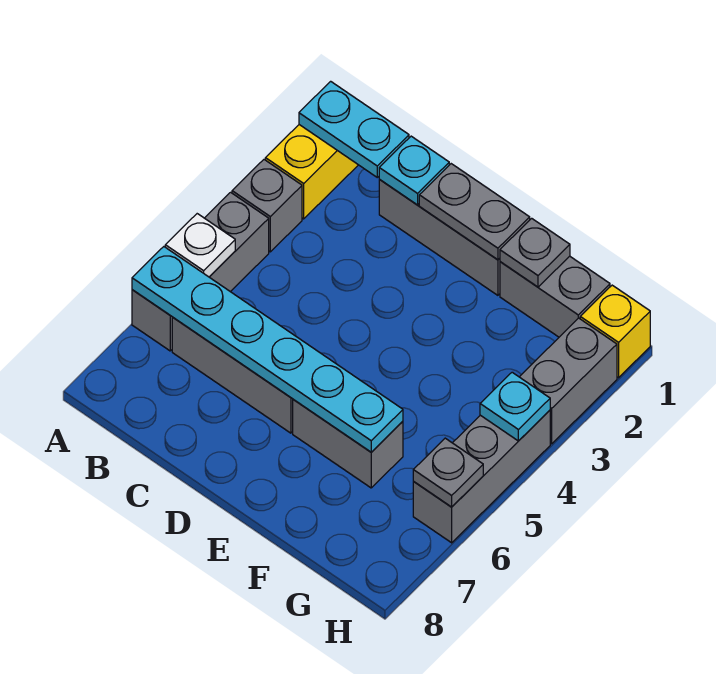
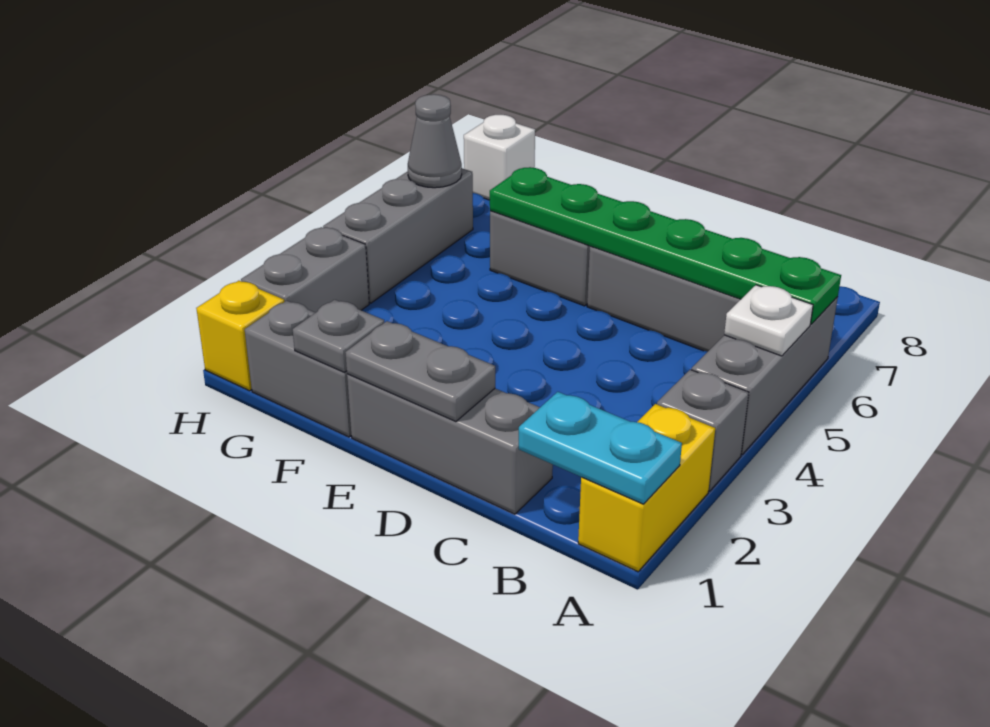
cyan plate A6:F6 level 2 -> green plate A6:F6 level 2
cyan plate C1 level 2 -> none
cyan plate H4 level 2 -> none
grey plate H6 level 2 -> grey cone H6 level 2
none -> white brick H8 level 1

